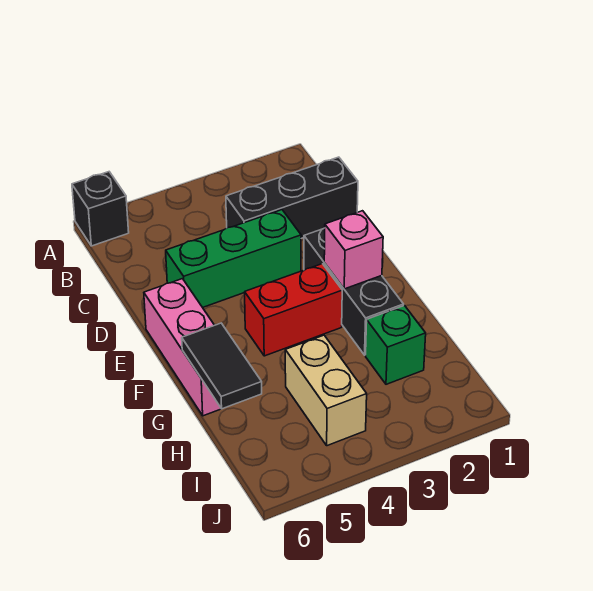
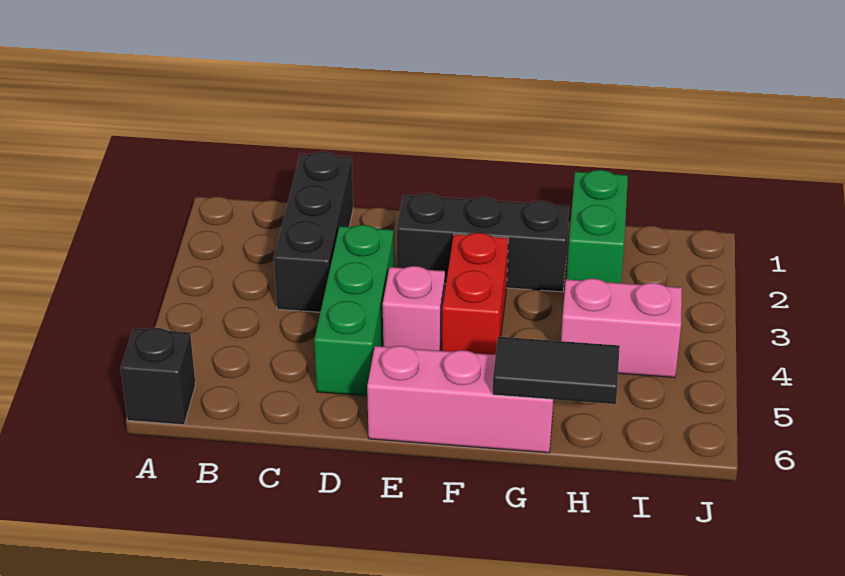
pink brick F2 level 2 -> pink brick E4 level 1
green brick H2 level 1 -> green brick H1:H2 level 1
tan brick H4:I4 level 1 -> pink brick H4:I4 level 1

